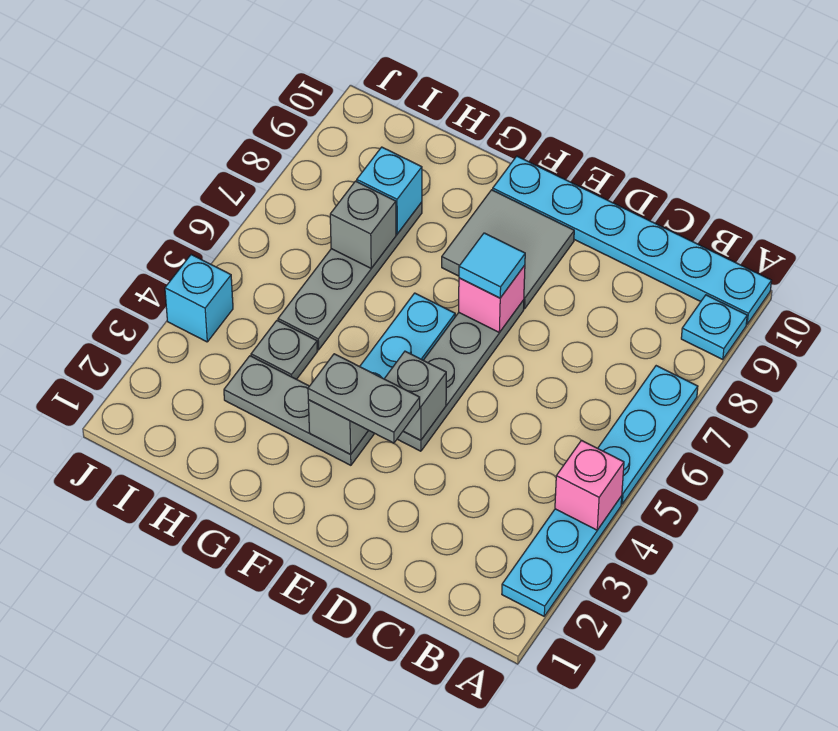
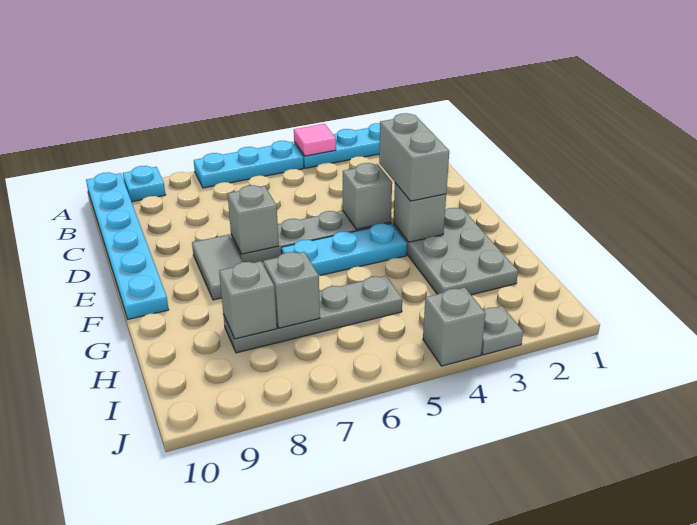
pink brick A4 level 2 -> pink tile A4 level 2
grey plate E3:F3 level 3 -> grey brick E3:F3 level 3
pink brick E7 level 2 -> grey brick E7 level 2
cyan tile E7 level 3 -> none
grey tile E8:F9 level 1 -> grey tile E8:F8 level 1
grey plate F3:H3 level 1 -> grey plate F2:H3 level 1
grey plate H4 level 1 -> grey plate J3 level 1
cyan brick H8 level 2 -> grey brick H8 level 2
cyan brick J4 level 1 -> grey brick J4 level 1

